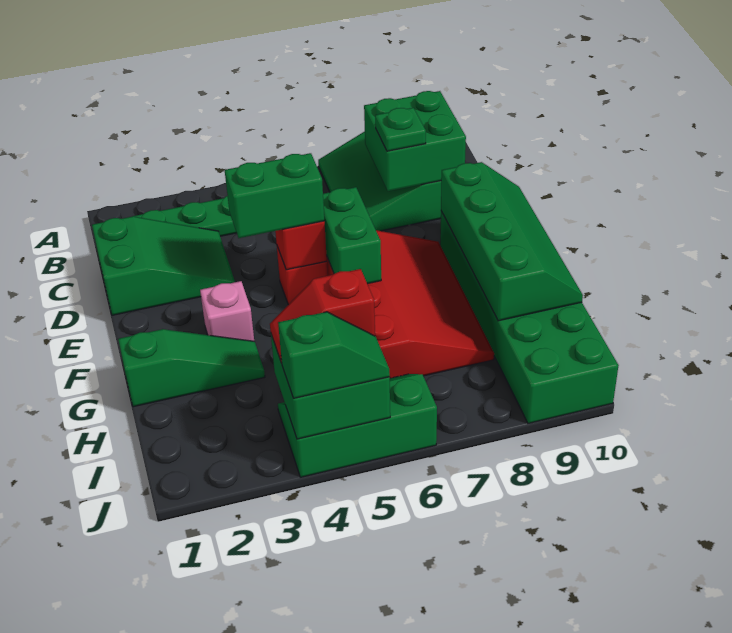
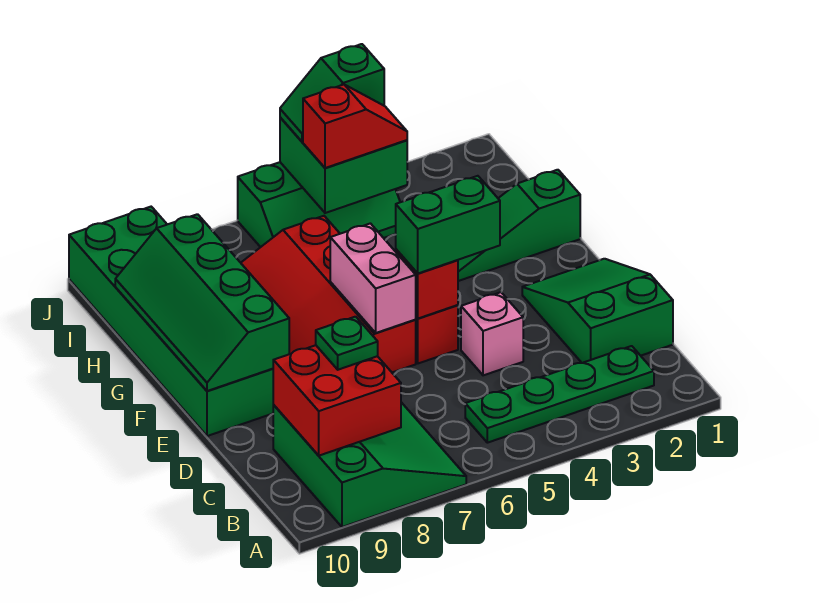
green brick B8:C9 level 2 -> red brick B8:C9 level 2
green slope C1:D3 level 1 top 1 -> green slope C1:E2 level 1 top C
green brick E6:F6 level 2 -> pink brick E6:F6 level 2
pink brick F3 level 1 -> pink brick D4 level 1

